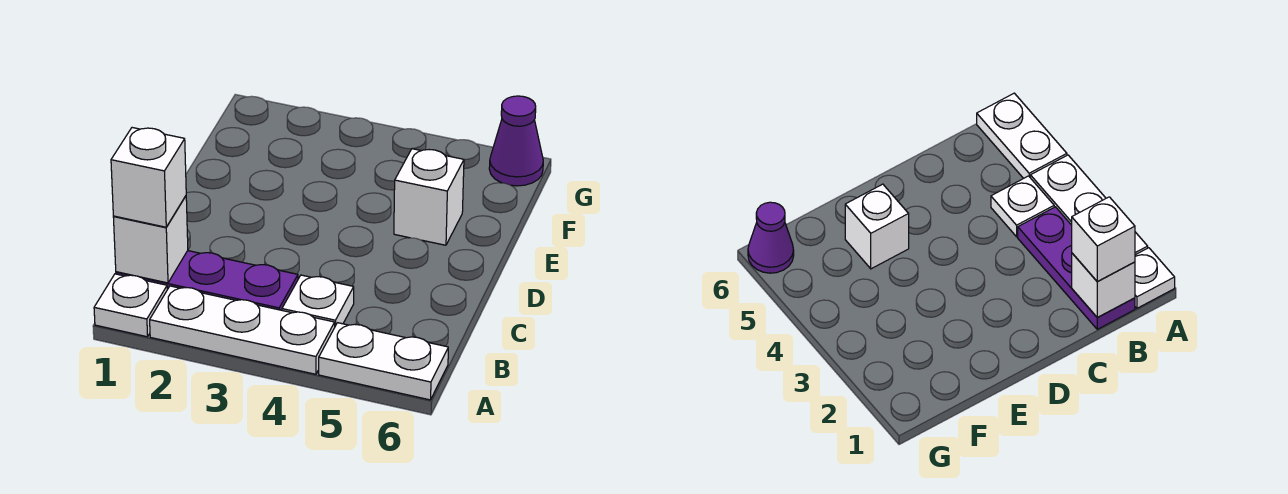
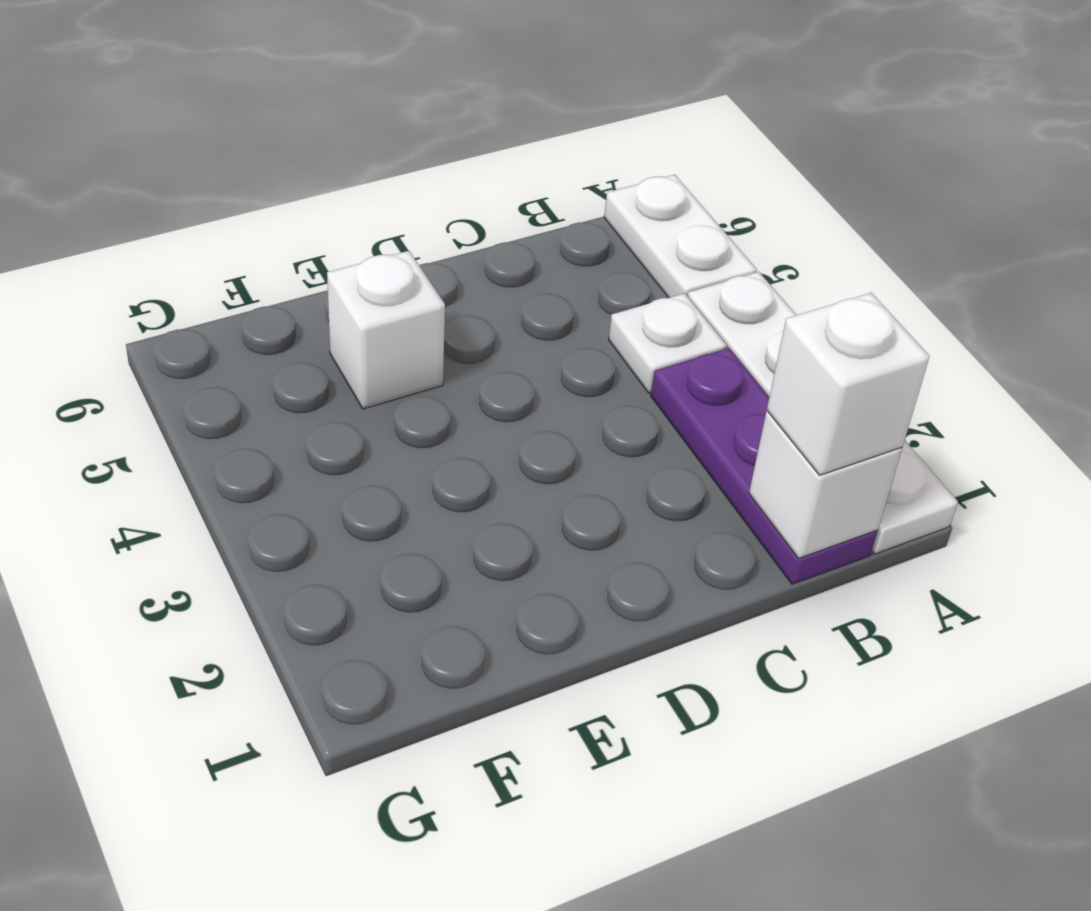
purple cone G6 level 1 -> none

